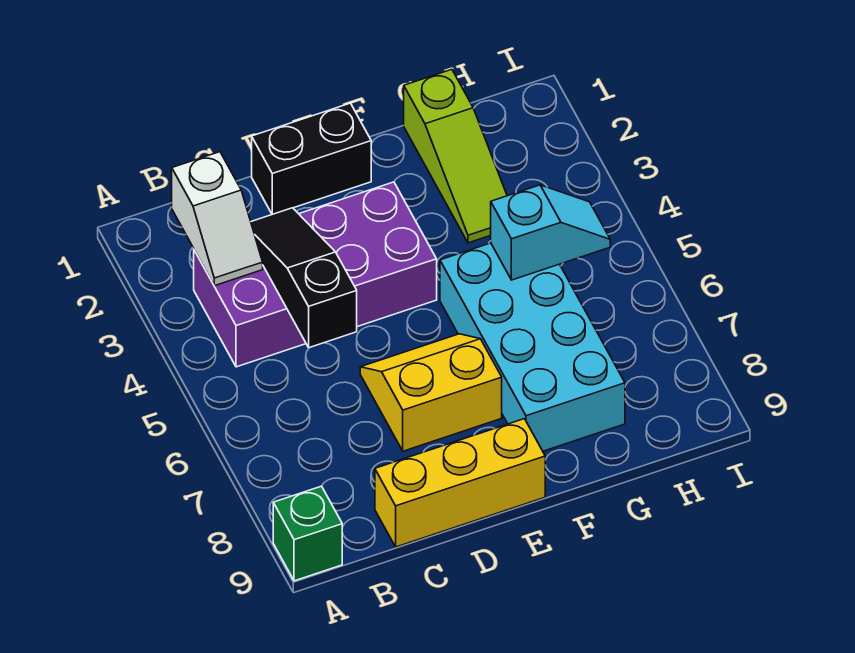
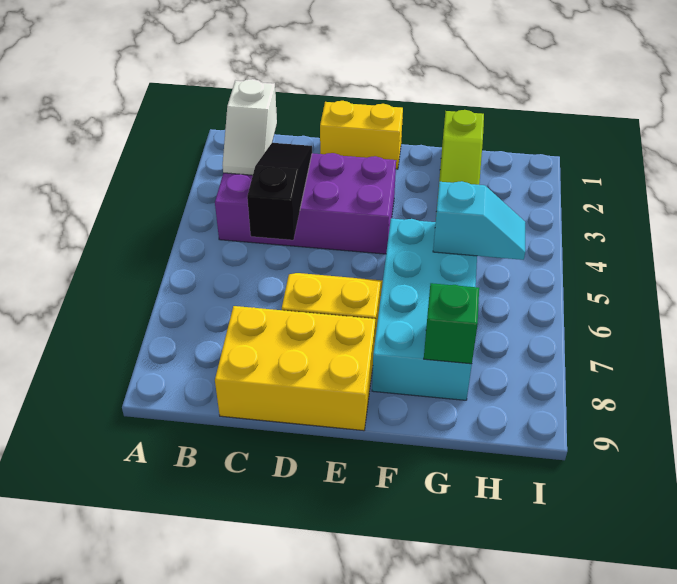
green brick A9 level 1 -> green brick G8 level 2
yellow brick C9:E9 level 1 -> yellow brick C8:E9 level 1
black brick D1:E1 level 1 -> yellow brick D1:E1 level 1

